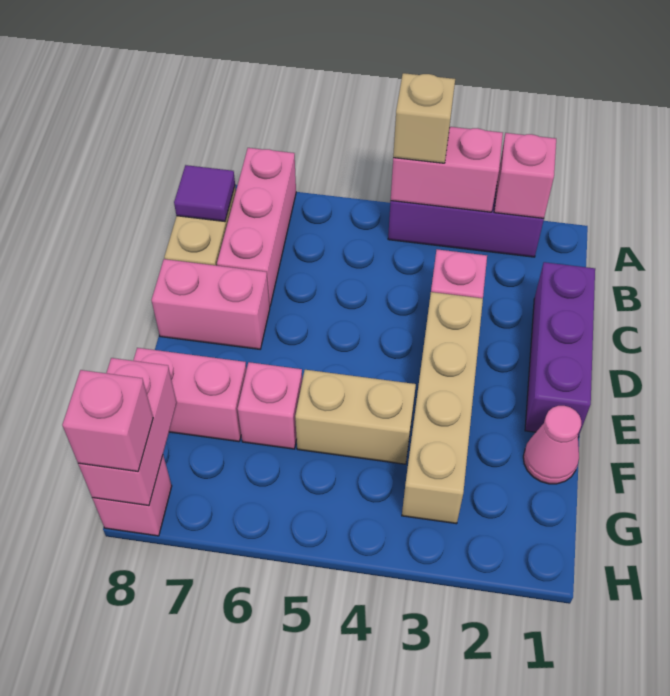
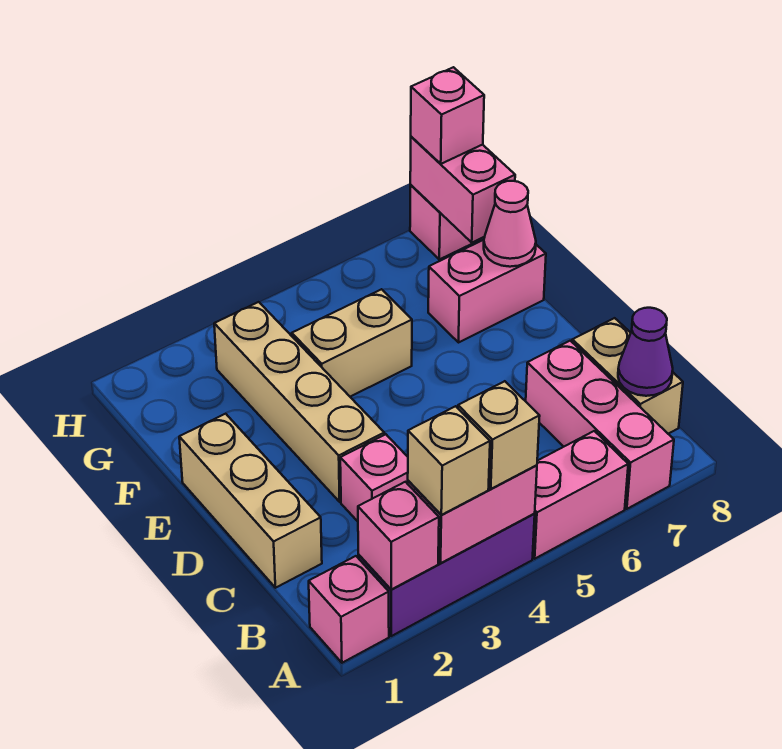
none -> tan brick A3 level 3
purple tile B8 level 2 -> purple cone B8 level 2
purple brick C1:E1 level 1 -> tan brick C1:E1 level 1
pink brick D7:D8 level 1 -> pink brick A5:A6 level 1
pink cone F1 level 1 -> pink cone F8 level 2
pink brick F6 level 1 -> pink brick A1 level 1

